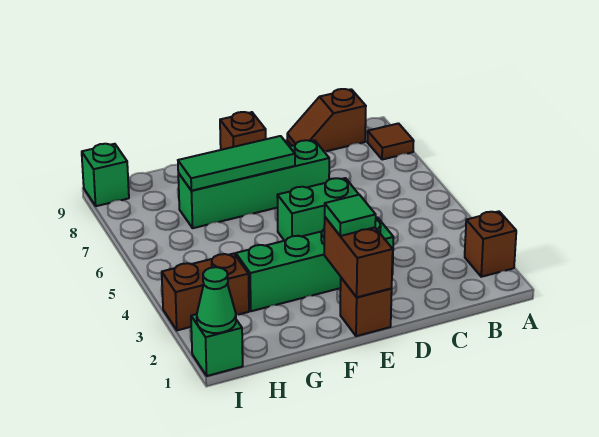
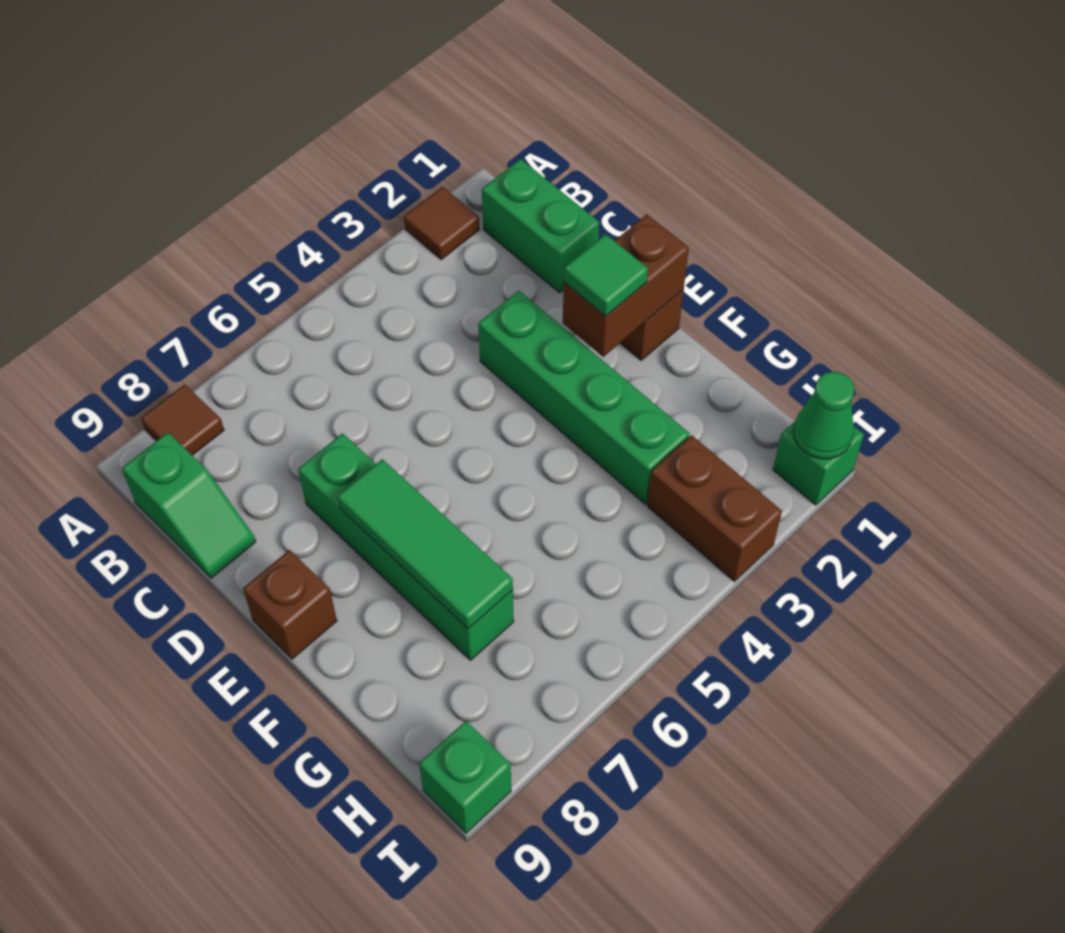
brown brick A2 level 1 -> brown tile A2 level 1
brown slope B9:C9 level 1 top B -> green slope B9:C9 level 1 top B
green brick D5:E5 level 1 -> green brick B1:C1 level 1

